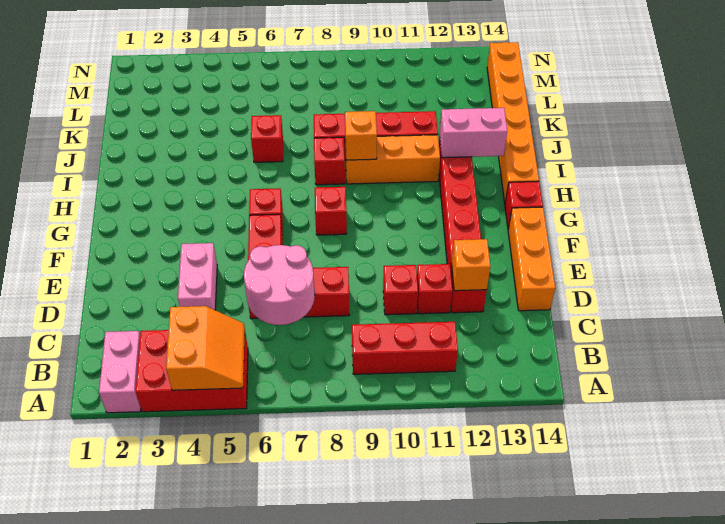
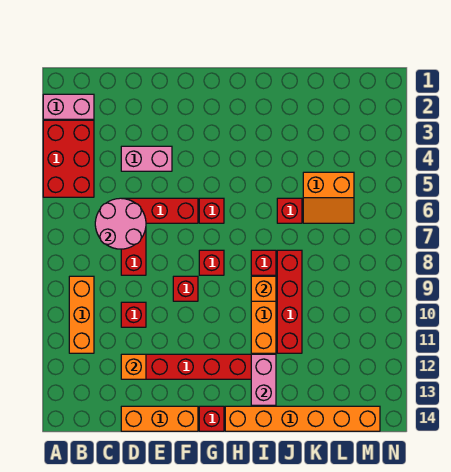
orange slope A4:B5 level 2 top 4 -> orange slope K5:L6 level 1 top 5
red brick B9:B11 level 1 -> orange brick B9:B11 level 1
red brick D11 level 1 -> red brick F9 level 1

